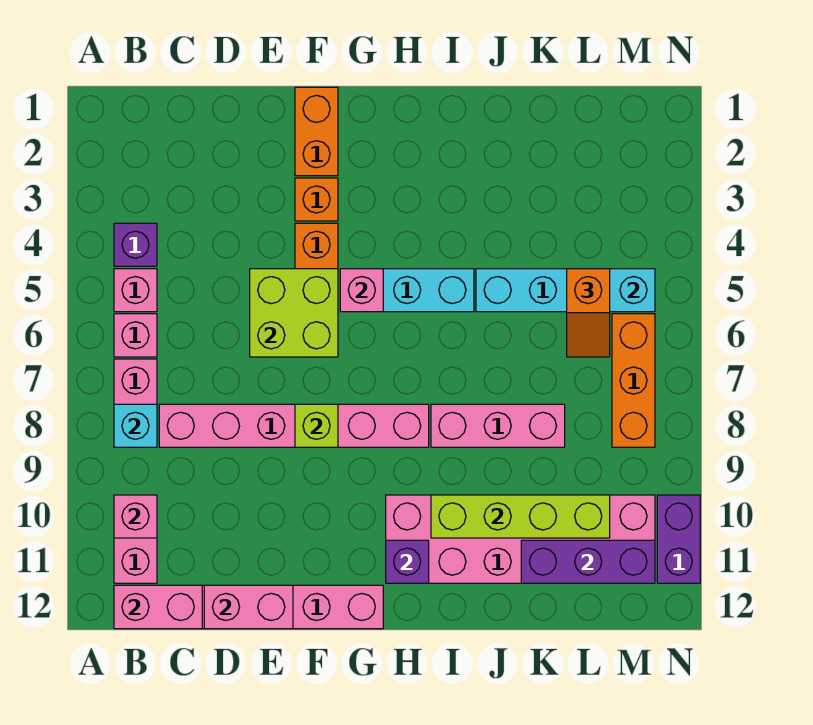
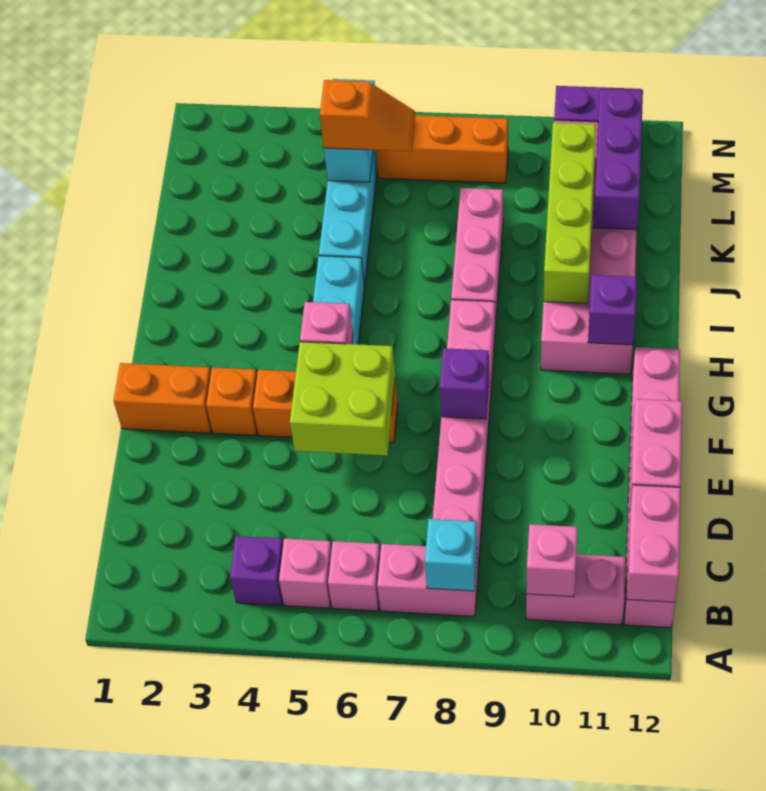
lime brick F8 level 2 -> purple brick F8 level 2

